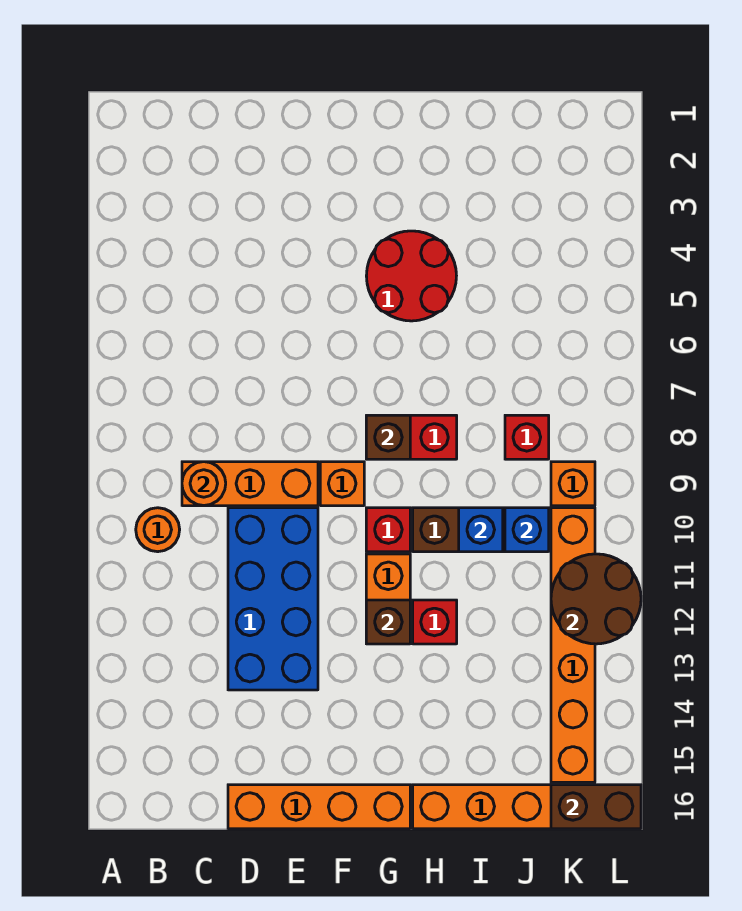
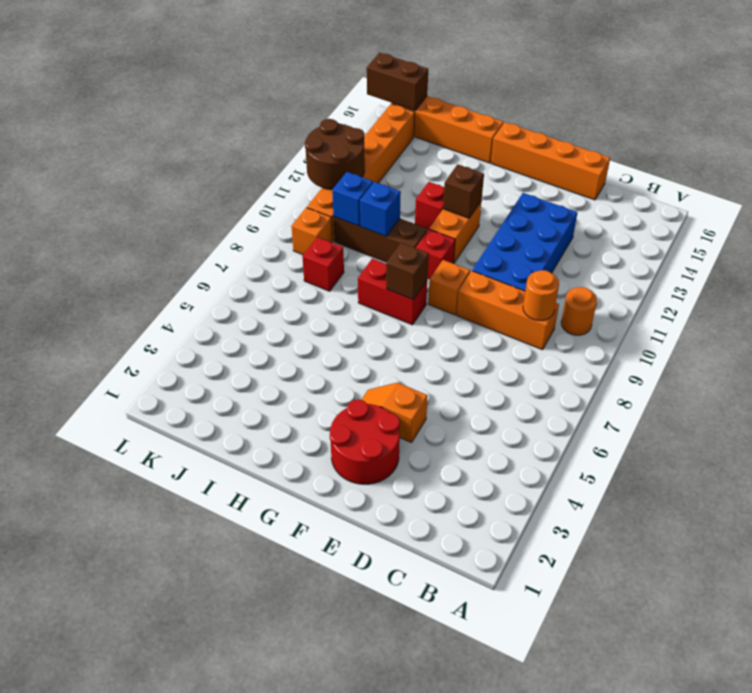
none -> orange slope E4:F4 level 1 top E
red round brick G4:H5 level 1 -> red round brick E2:F3 level 1

